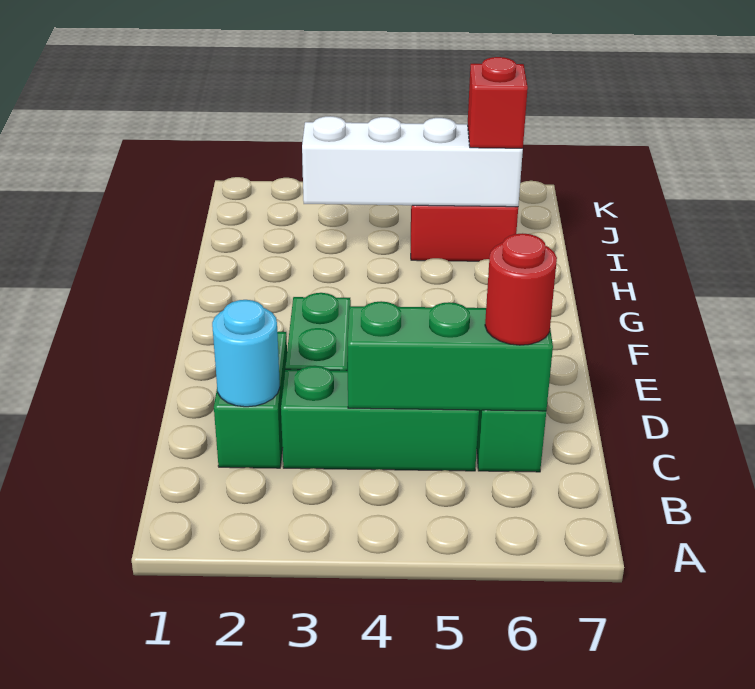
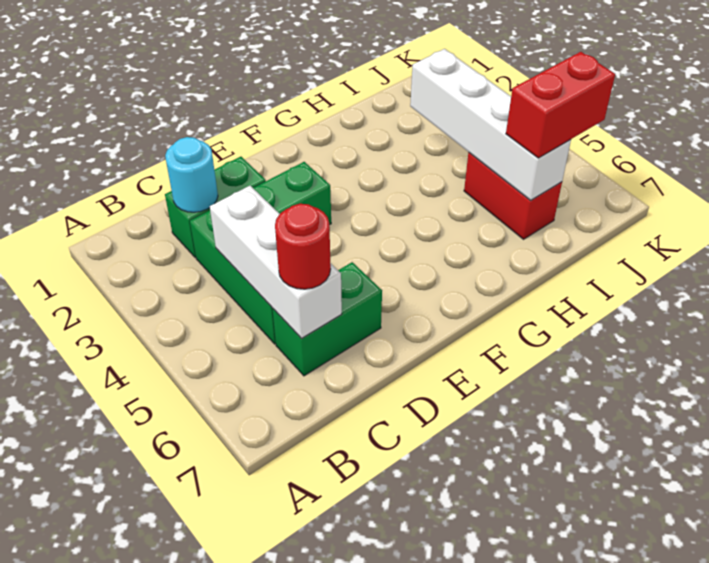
green brick C4:C6 level 2 -> white brick C4:C6 level 2
red brick I6 level 3 -> red brick I6:J6 level 3

